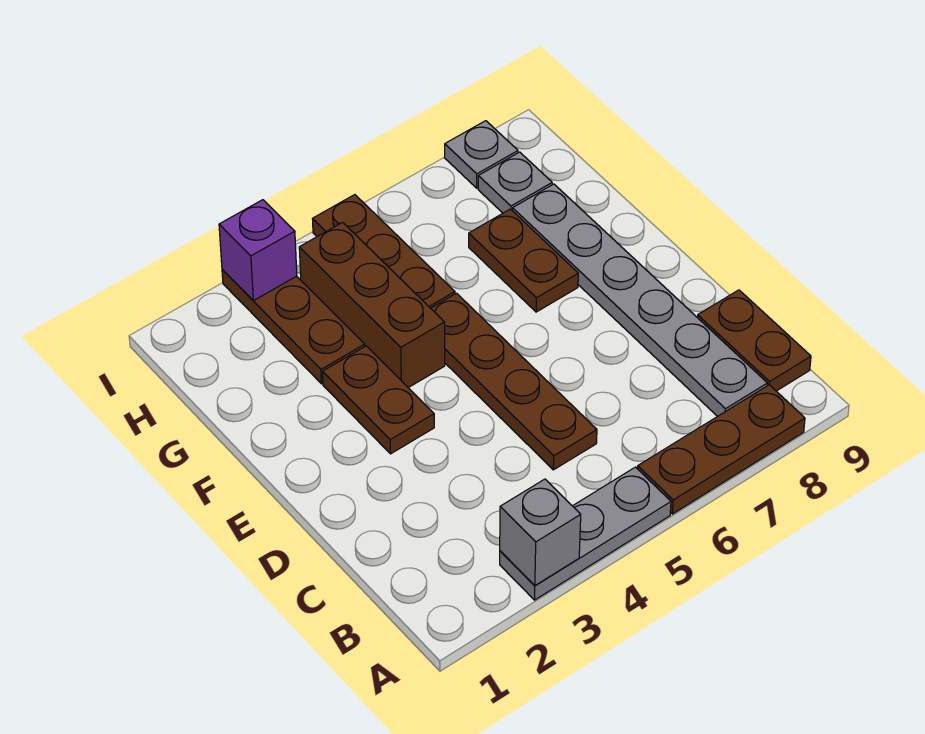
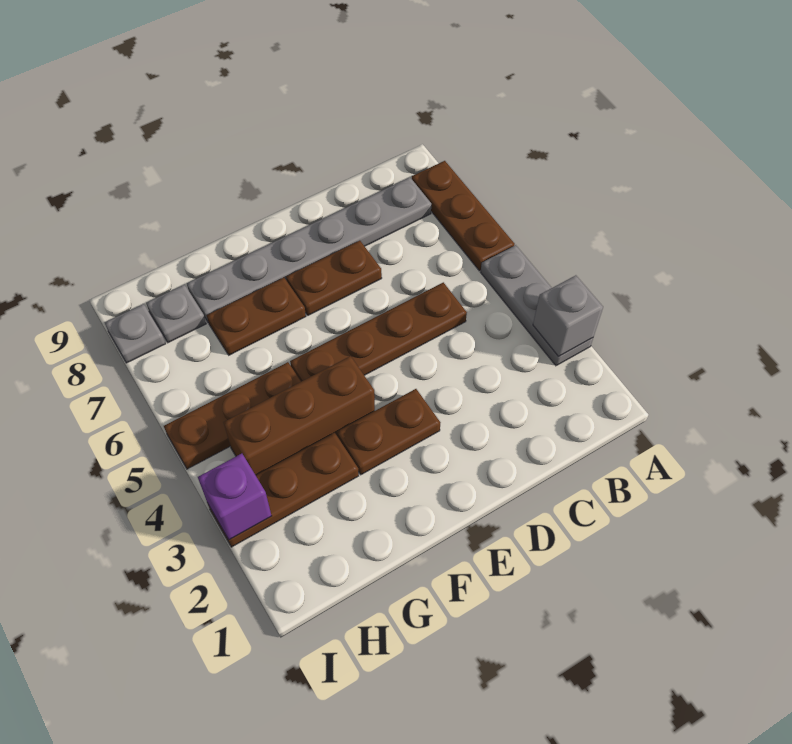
brown plate B9:C9 level 1 -> brown plate D7:E7 level 1

